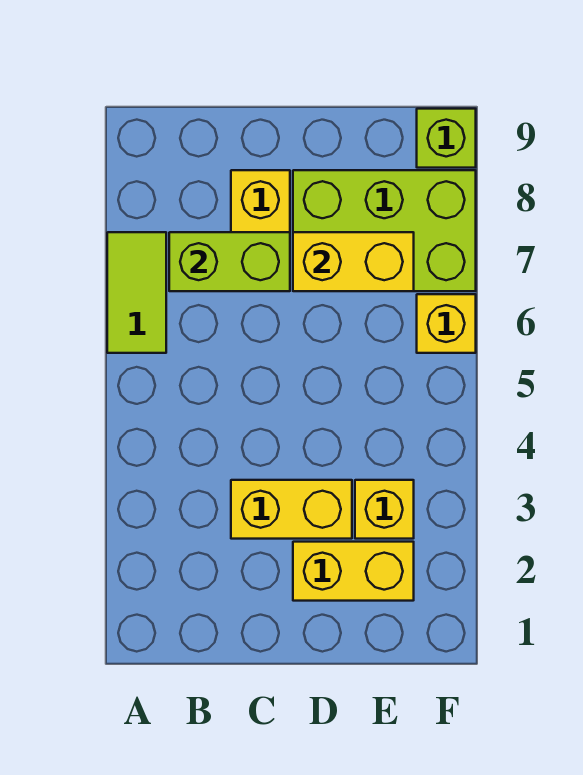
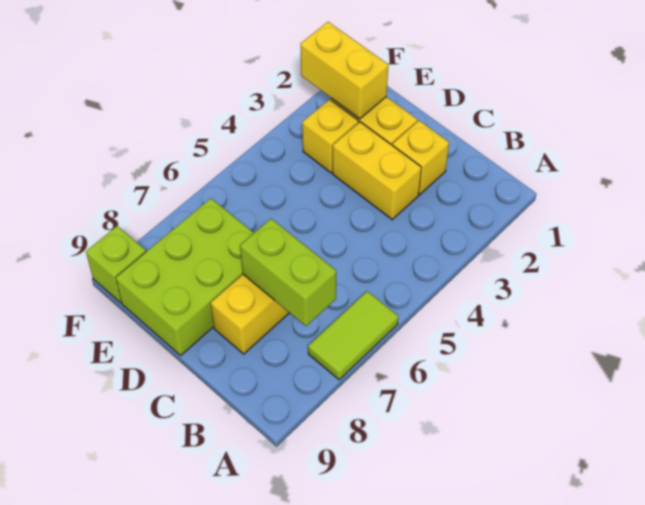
lime brick D7:F8 level 1 -> lime brick D7:E9 level 1
yellow brick D7:E7 level 2 -> yellow brick E2:F2 level 2
yellow brick F6 level 1 -> yellow brick C2 level 1

